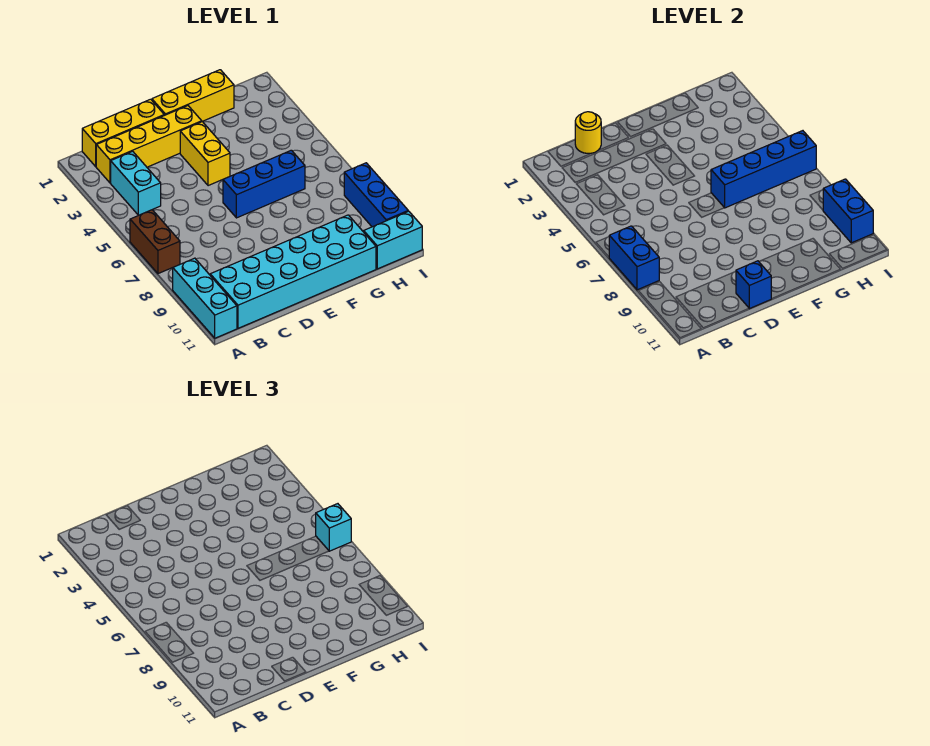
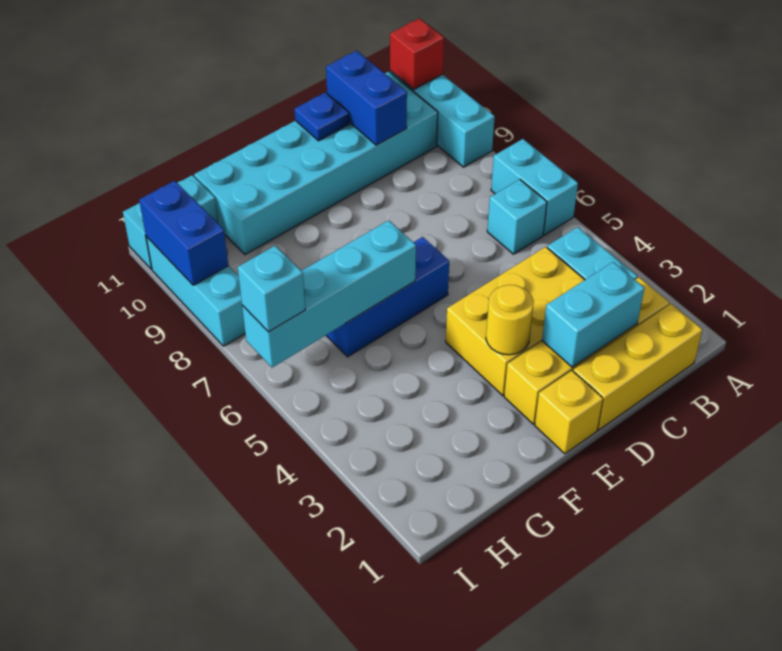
brown brick A6:A7 level 1 -> cyan brick A6:A7 level 1
blue brick A7:A8 level 2 -> blue brick C10:C11 level 2
none -> red brick A11 level 2
none -> cyan brick B6 level 1
yellow round brick C1 level 2 -> yellow round brick E3 level 2
none -> cyan brick C2:D2 level 2
blue brick D11 level 2 -> blue plate D11 level 2
yellow brick E1:G1 level 1 -> yellow brick E1 level 1
yellow brick E3:E4 level 1 -> yellow brick C3:E4 level 1
blue brick F6:I6 level 2 -> cyan brick F6:I6 level 2
blue brick I8:I10 level 1 -> cyan brick I8:I10 level 1

